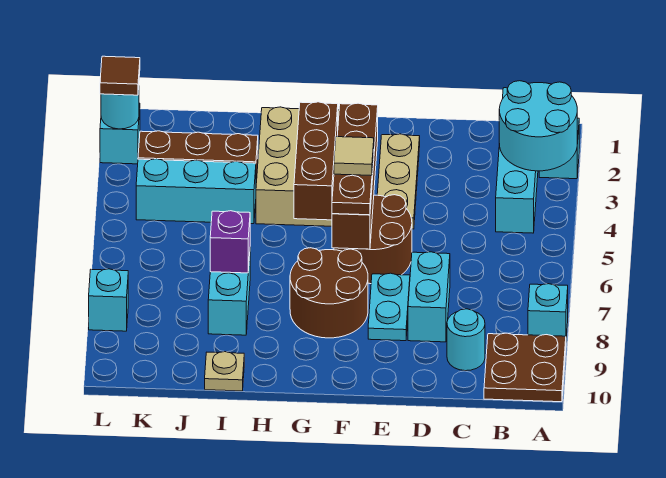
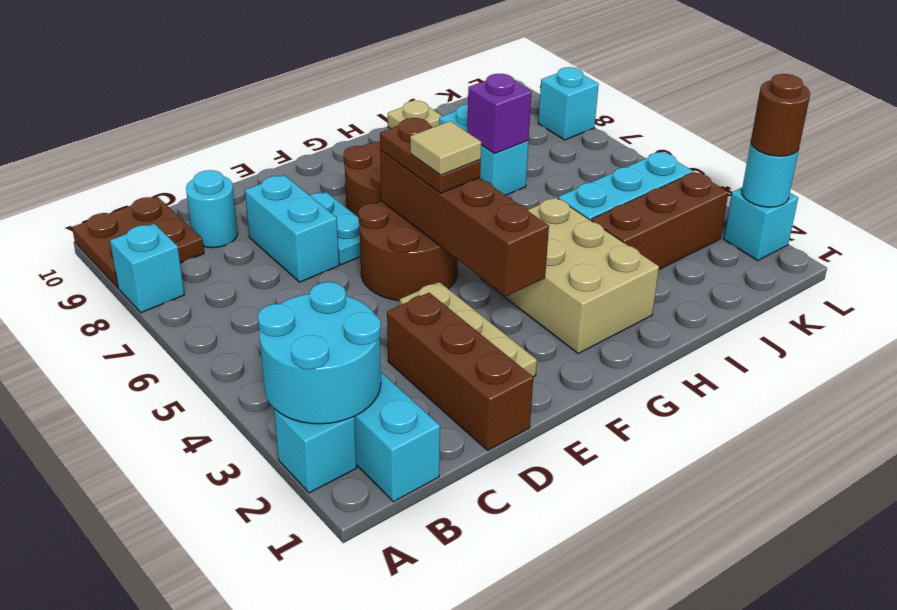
brown brick G3:G5 level 2 -> brown brick D1:D3 level 1
brown tile L2 level 3 -> brown round brick L2 level 3

